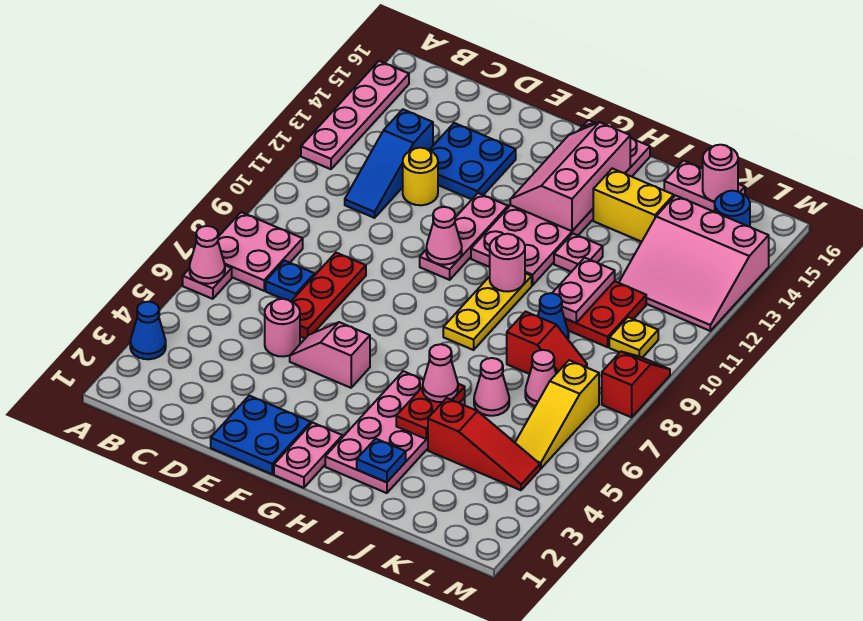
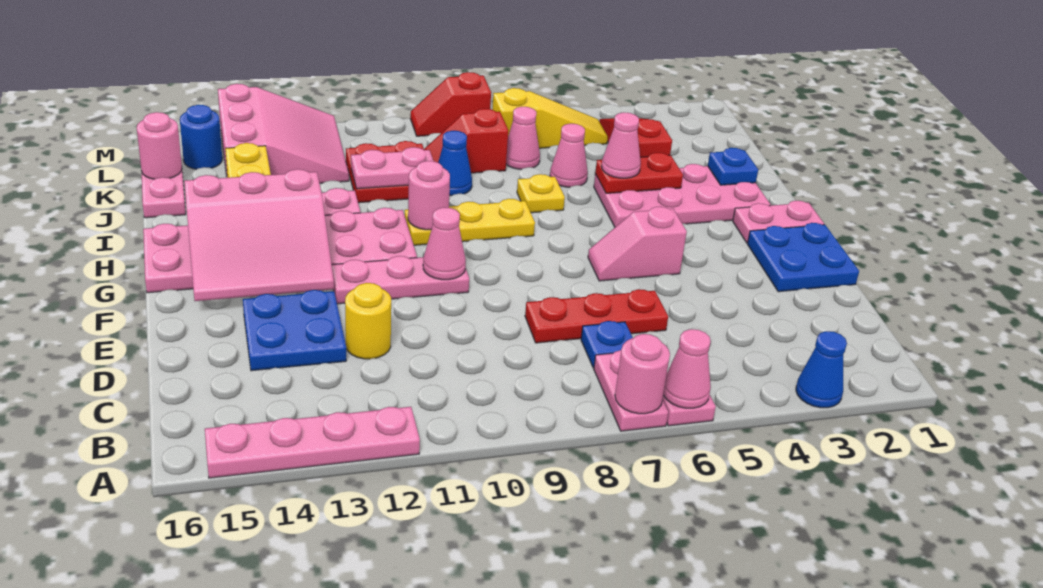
pink plate A7:B8 level 1 -> pink plate A7:B7 level 1
blue slope C11:C13 level 1 top 13 -> none
pink round brick D5 level 1 -> pink round brick A7 level 2
pink slope E5:F5 level 1 top F -> pink slope F5:F6 level 1 top 5
pink slope G13:H15 level 2 top H -> pink slope F13:H15 level 2 top H
red slope J8:K8 level 1 top J -> red slope K8:K9 level 1 top 8
yellow plate L10 level 1 -> yellow plate I7 level 1

